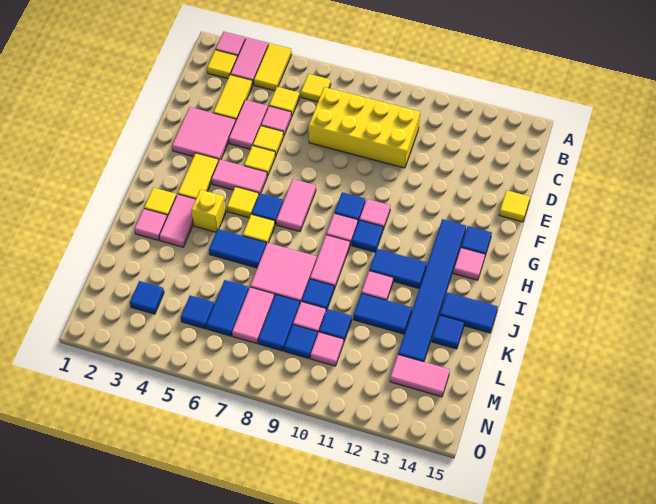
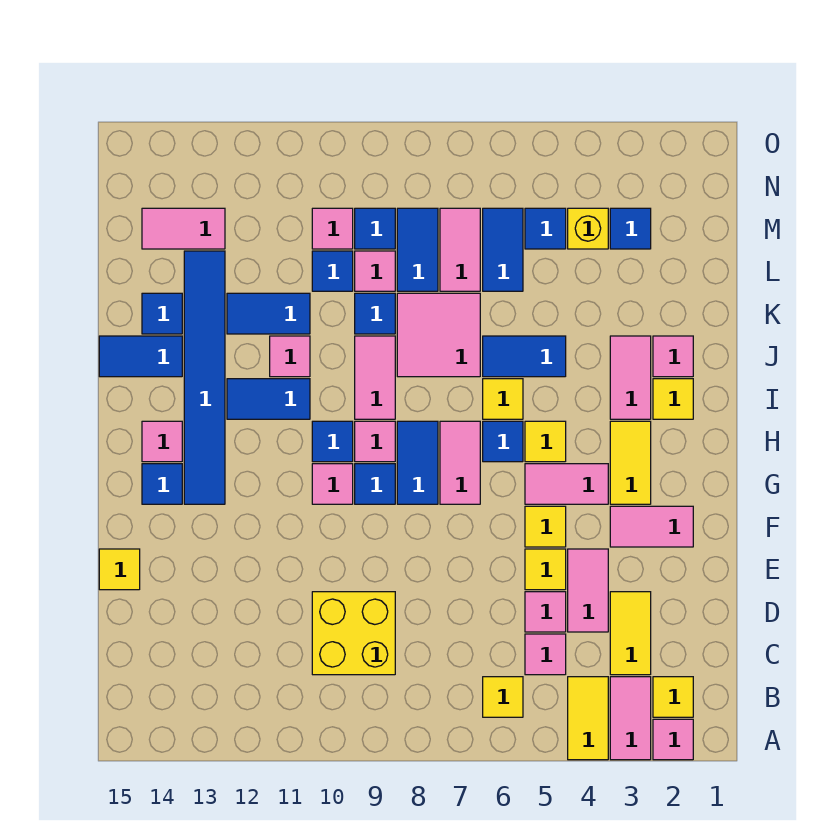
yellow tile C5 level 1 -> pink tile C5 level 1
yellow brick C7:D10 level 1 -> yellow brick C9:D10 level 1
pink tile E2:F3 level 1 -> pink tile F2:F3 level 1
none -> blue tile G8:H8 level 1
yellow brick I4 level 1 -> yellow brick M4 level 1

